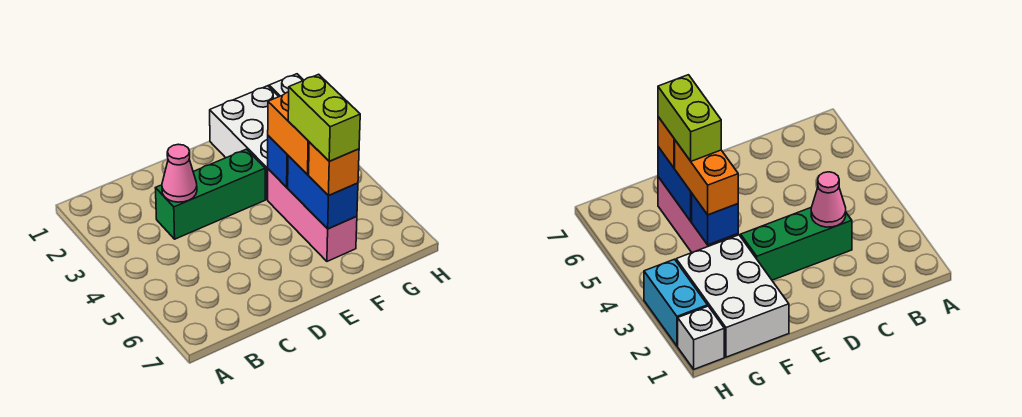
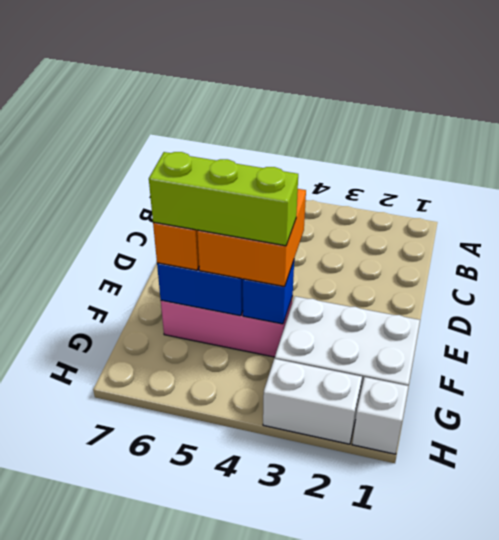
green brick C3:E3 level 1 -> none
pink cone C3 level 2 -> none
orange brick F4:F5 level 3 -> orange brick E4:F5 level 3
lime brick F5:F6 level 4 -> lime brick F4:F6 level 4
cyan brick H2:H3 level 1 -> white brick H2:H3 level 1

